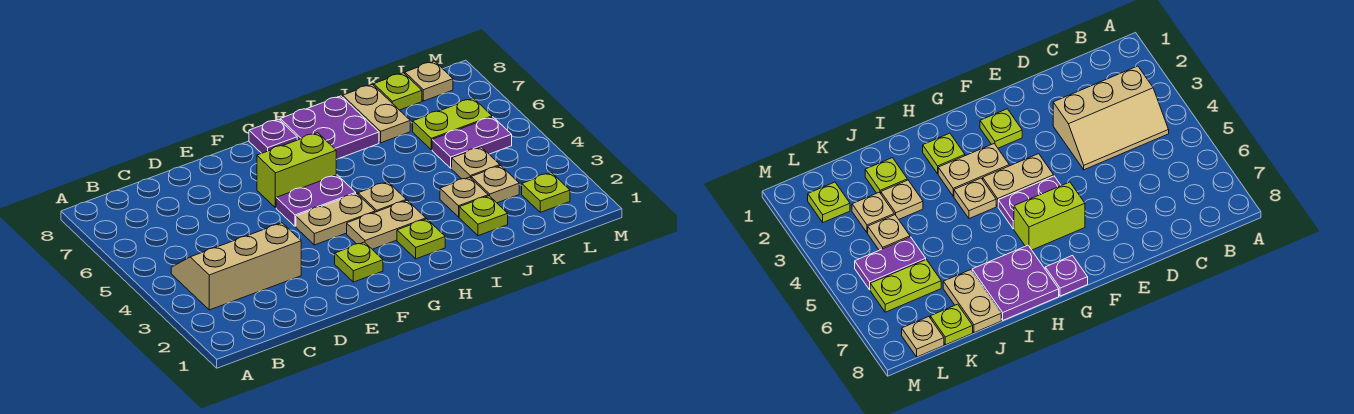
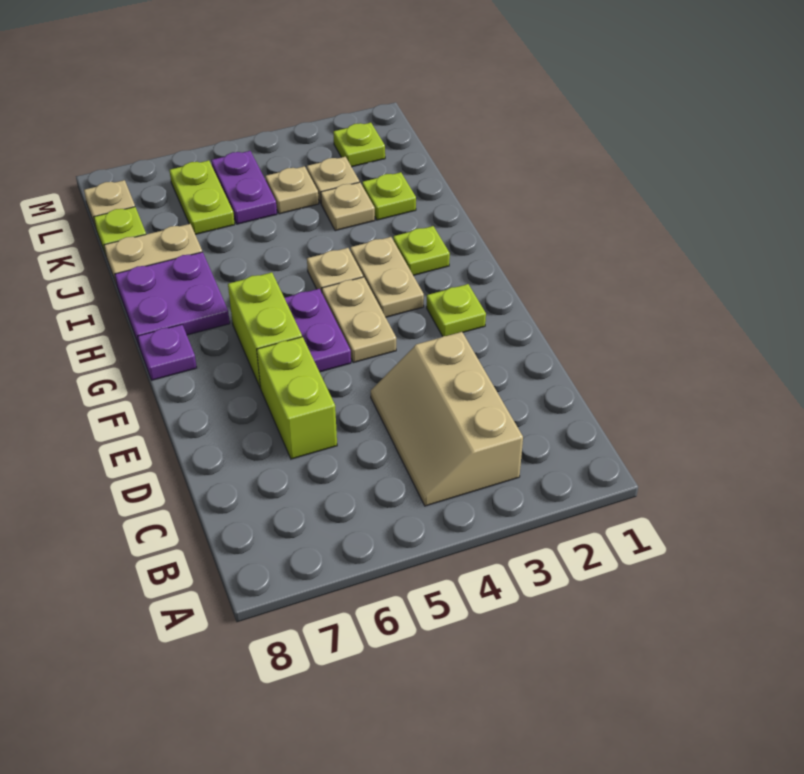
none -> lime brick D6:E6 level 1

